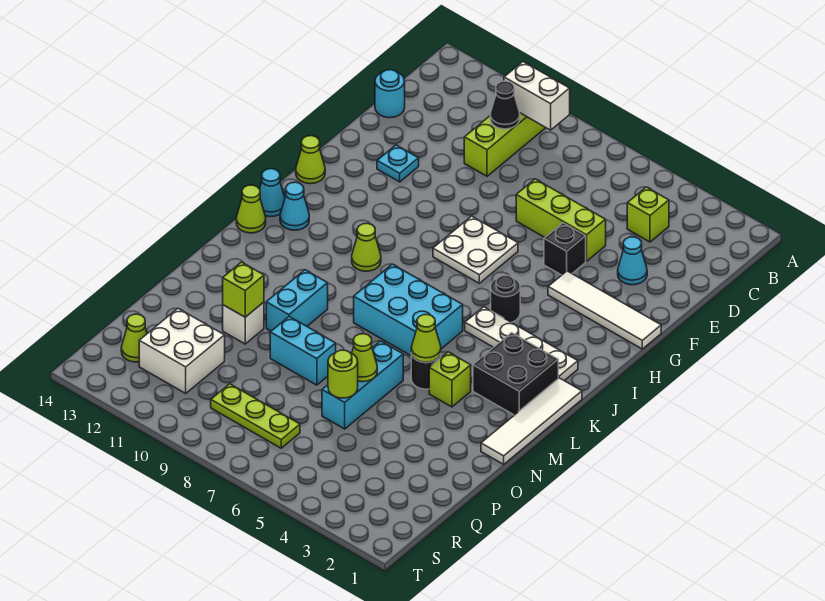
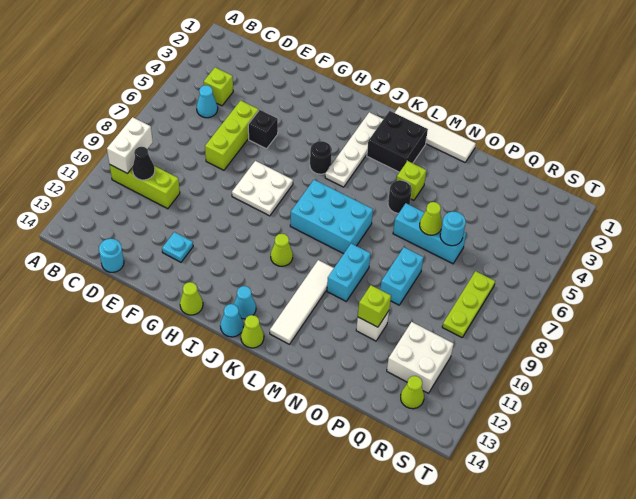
cyan cone E3 level 1 -> cyan cone C5 level 1
white tile G1:G4 level 1 -> white tile L10:L13 level 1
cyan brick K6:L8 level 1 -> cyan brick J7:L8 level 1
lime cone M5 level 2 -> none
cyan brick M10:N10 level 1 -> cyan brick M9:M10 level 1
lime round brick P6 level 2 -> cyan round brick P6 level 2

